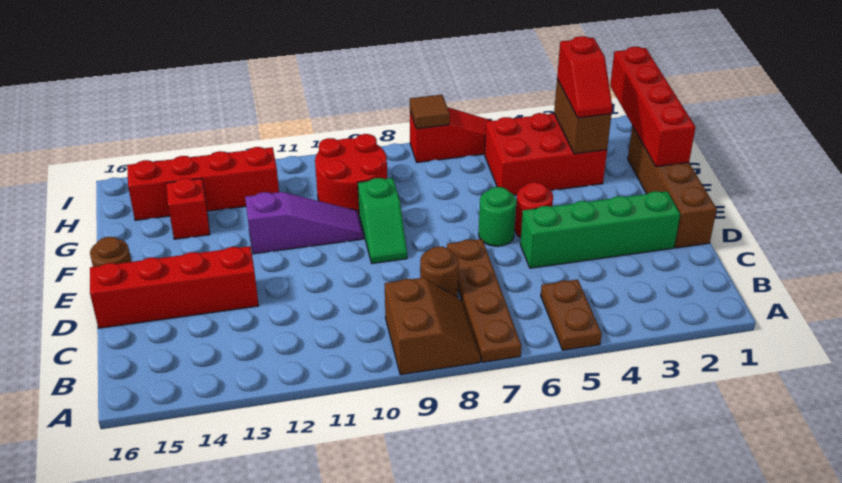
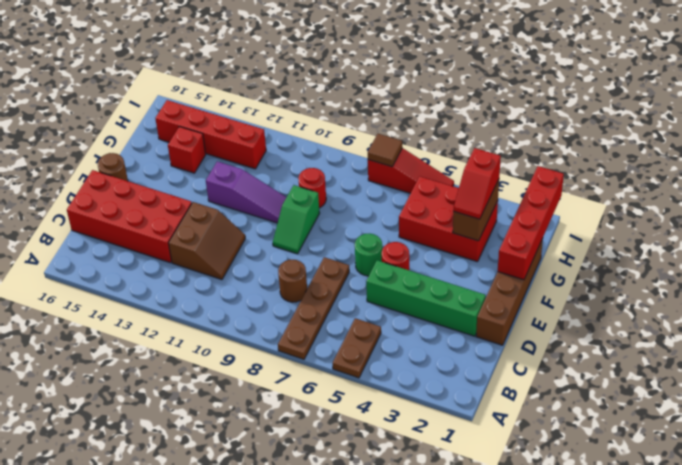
brown slope A8:B9 level 1 top 9 -> brown slope C11:D12 level 1 top 12
red brick D13:D16 level 1 -> red brick C13:D16 level 1
red round brick G9:H10 level 1 -> red round brick G9 level 1

